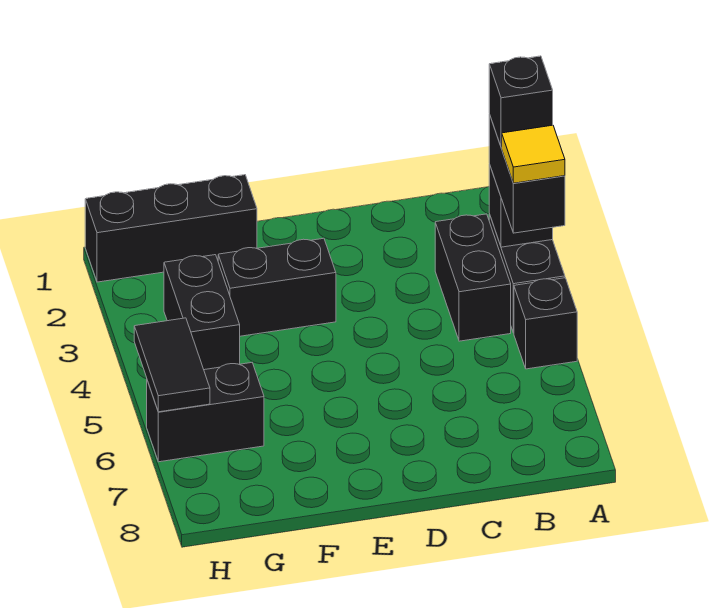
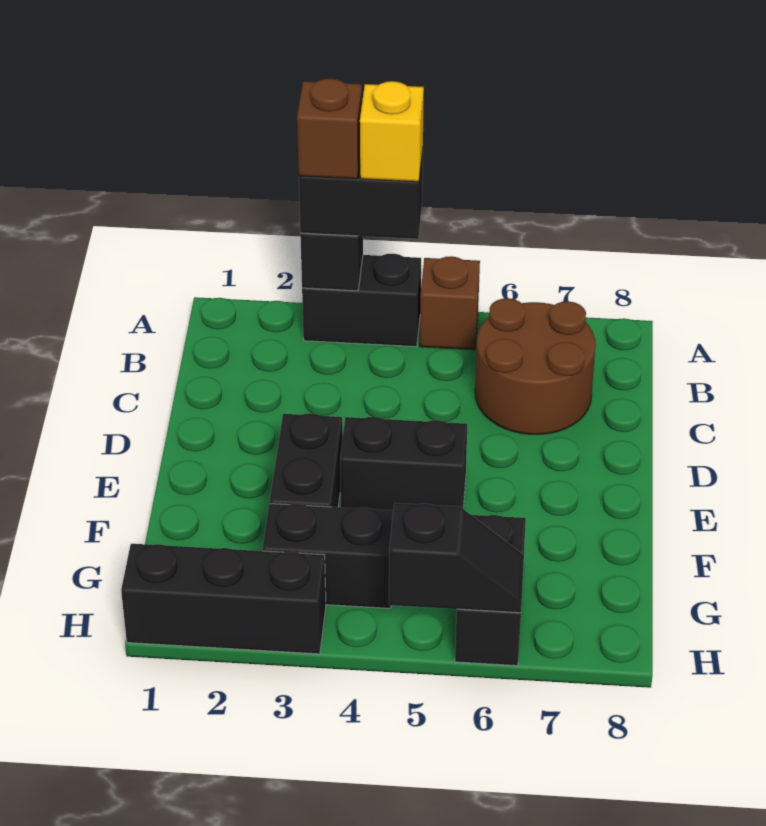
black brick A3 level 4 -> brown brick A3 level 4
yellow tile A4 level 4 -> yellow brick A4 level 4
black brick A5 level 1 -> brown brick A5 level 1
black brick B3:B4 level 1 -> black brick E4:E5 level 1
none -> brown round brick B6:C7 level 1
black brick F1:H1 level 1 -> black brick H1:H3 level 1
black tile H5:H6 level 2 -> black slope H5:H6 level 2 top 5

